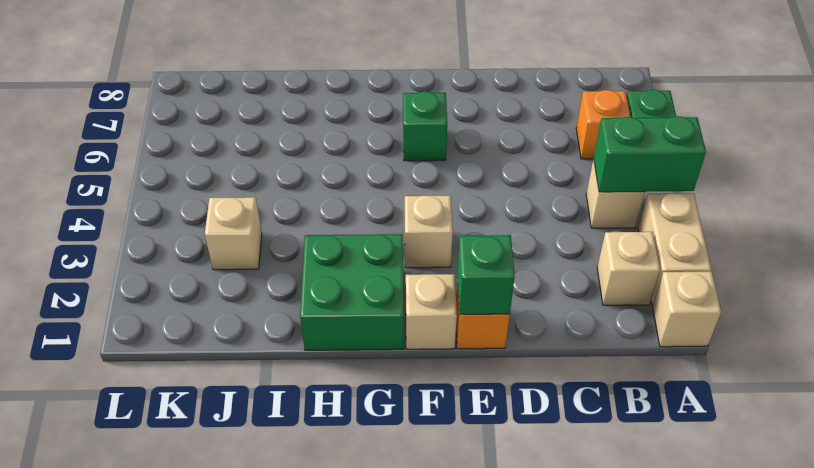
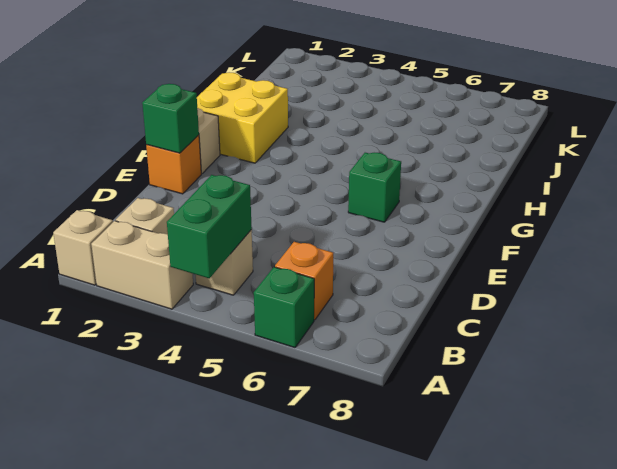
tan brick F3 level 1 -> none
green brick G1:H2 level 1 -> yellow brick G1:H2 level 1
tan brick J3 level 1 -> none

